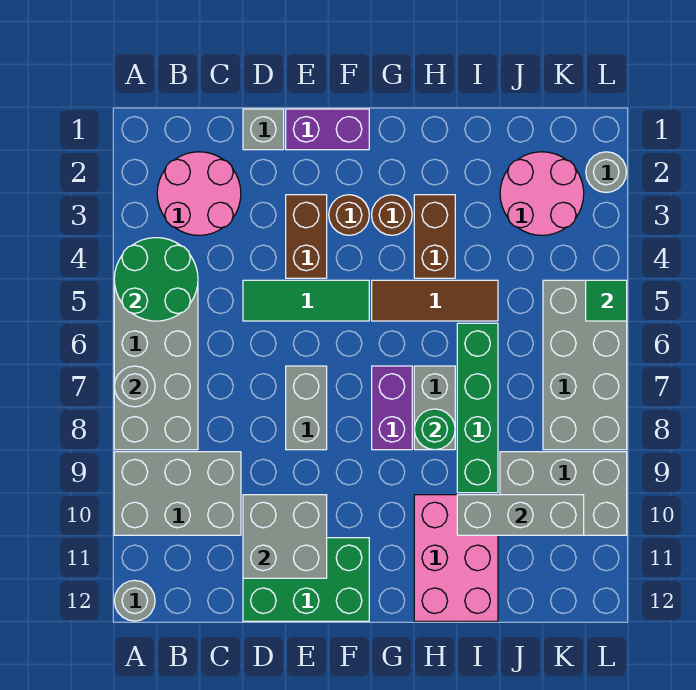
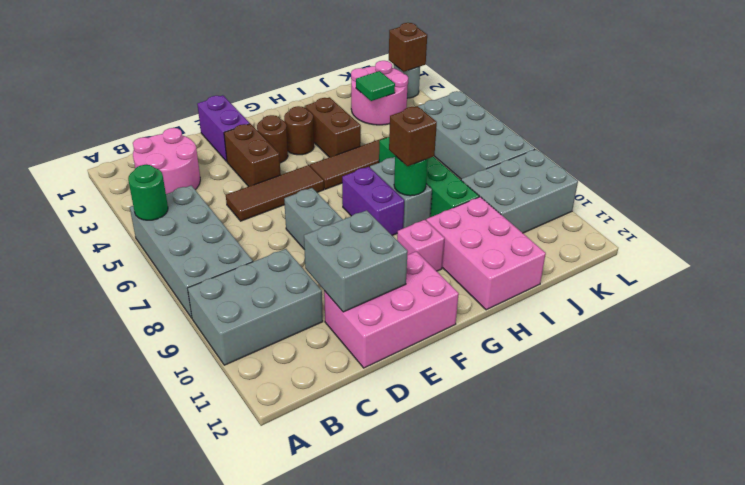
green round brick A4:B5 level 2 -> green round brick A5 level 2
grey round brick A7 level 2 -> none
grey round brick A12 level 1 -> none
grey brick D1 level 1 -> none
green tile D5:F5 level 1 -> brown tile D5:F5 level 1
green brick D11:F12 level 1 -> pink brick D11:F12 level 1
purple brick E1:F1 level 1 -> purple brick E1:E2 level 1
none -> pink brick G10 level 1
none -> brown brick H8 level 3
grey brick I10:K10 level 2 -> none
none -> brown brick L2 level 2
green tile L5 level 2 -> green tile J3 level 2

